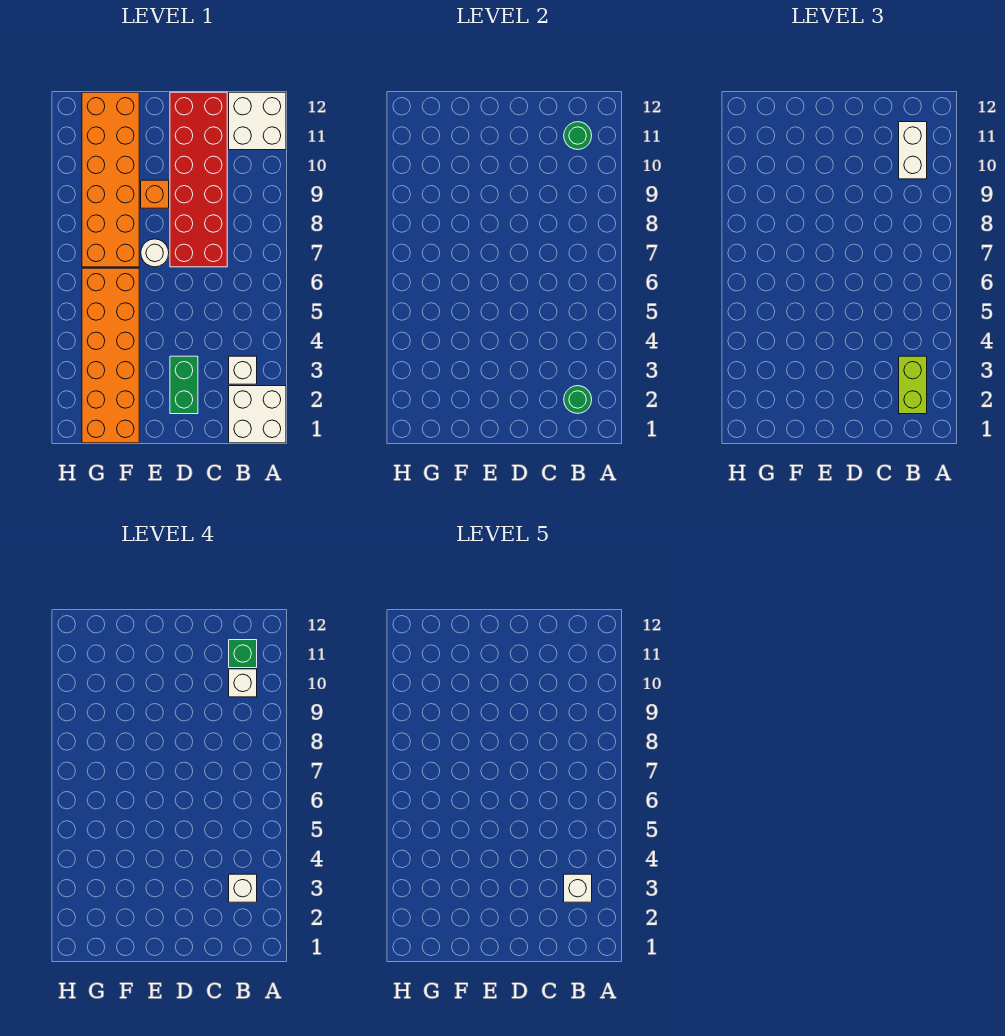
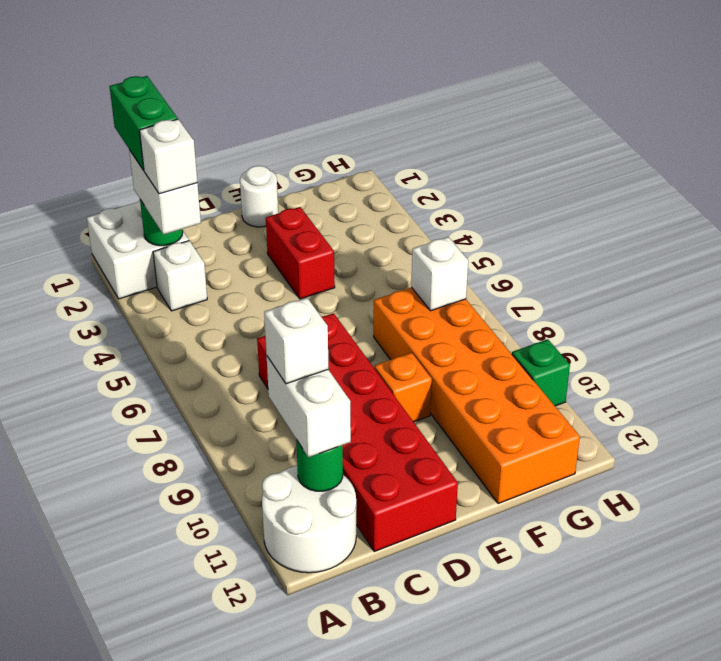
white brick A11:B12 level 1 -> white round brick A11:B12 level 1
lime brick B2:B3 level 3 -> white brick B2:B3 level 3
white brick B3 level 5 -> white brick G7 level 2
green brick B11 level 4 -> green brick H10 level 1
green brick D2:D3 level 1 -> green brick B1:B2 level 4
none -> red brick E3:E4 level 1
white round brick E7 level 1 -> white round brick E1 level 1
orange brick F1:G6 level 1 -> none

